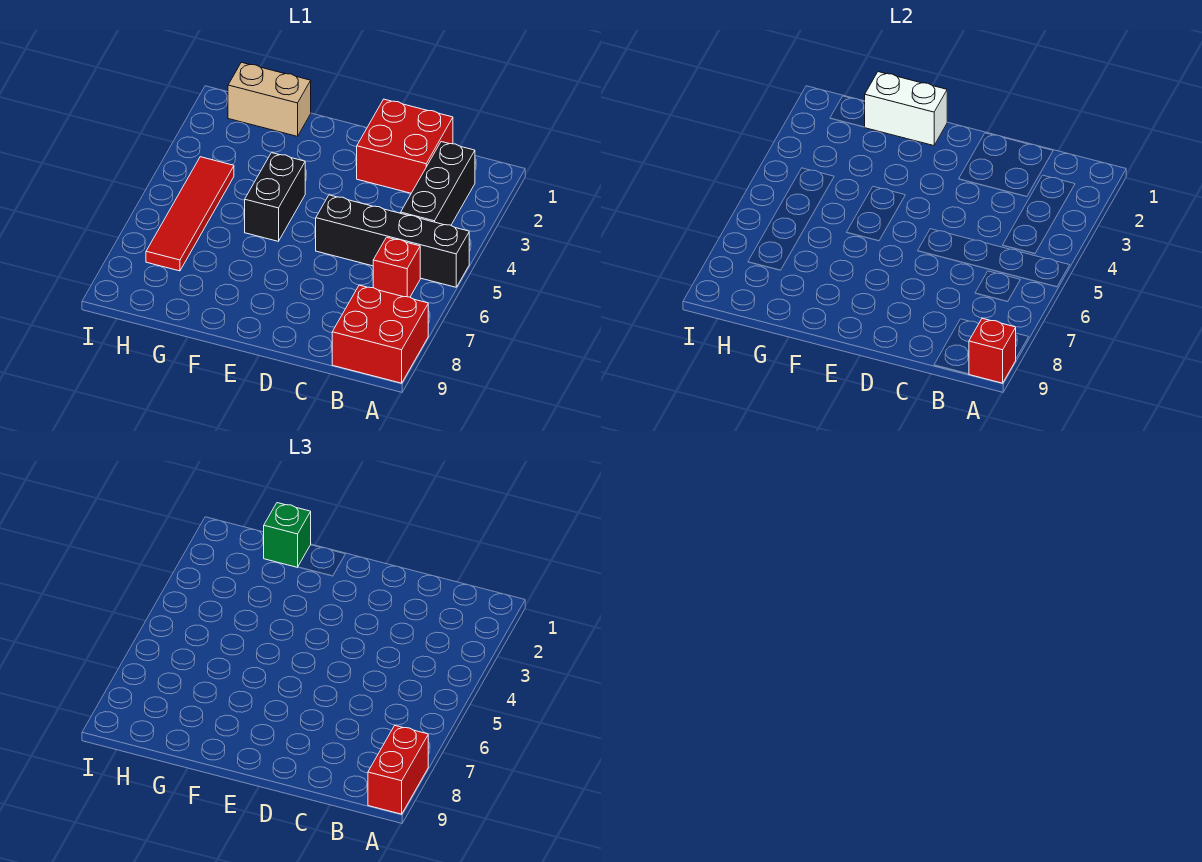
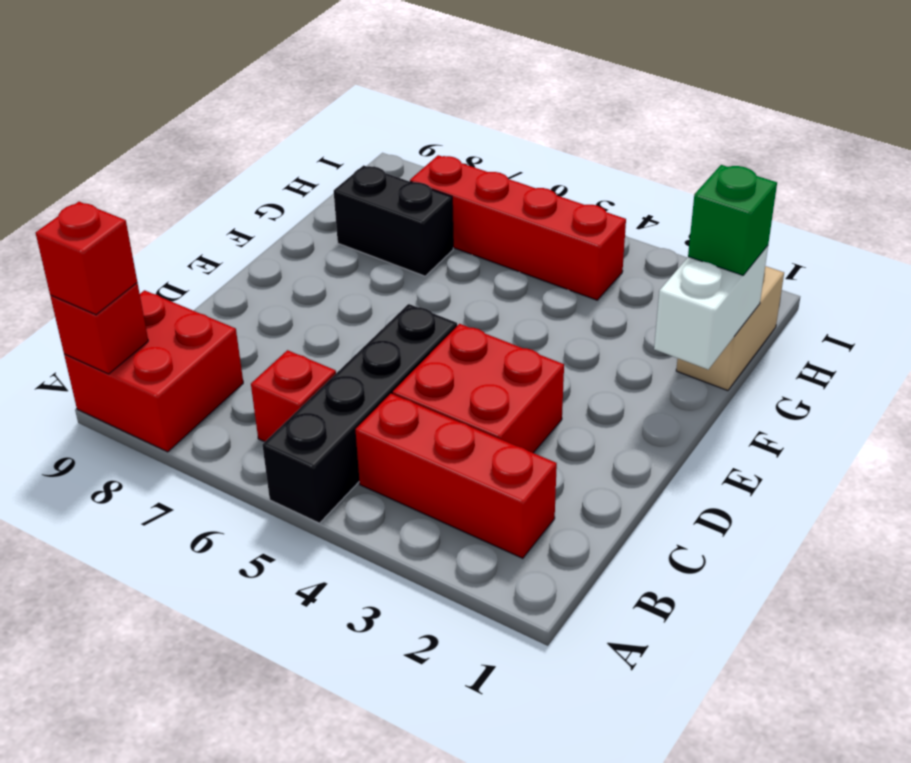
red brick A8:A9 level 3 -> red brick A9 level 3
black brick B2:B4 level 1 -> red brick B2:B4 level 1
red brick C1:D2 level 1 -> red brick C3:D4 level 1
black brick F4:F5 level 1 -> black brick G7:G8 level 1
red tile H4:H7 level 1 -> red brick H4:H7 level 1

